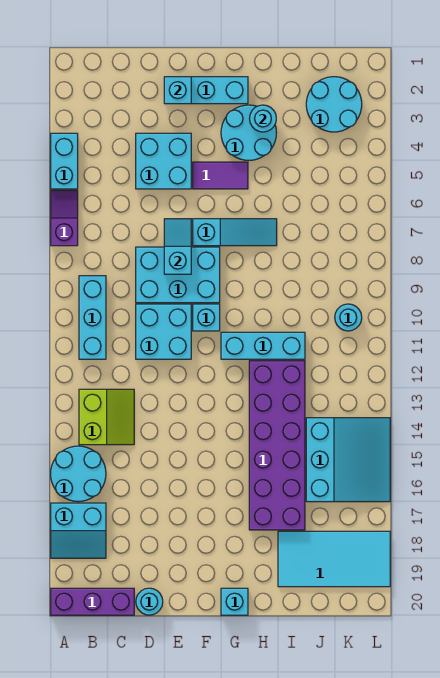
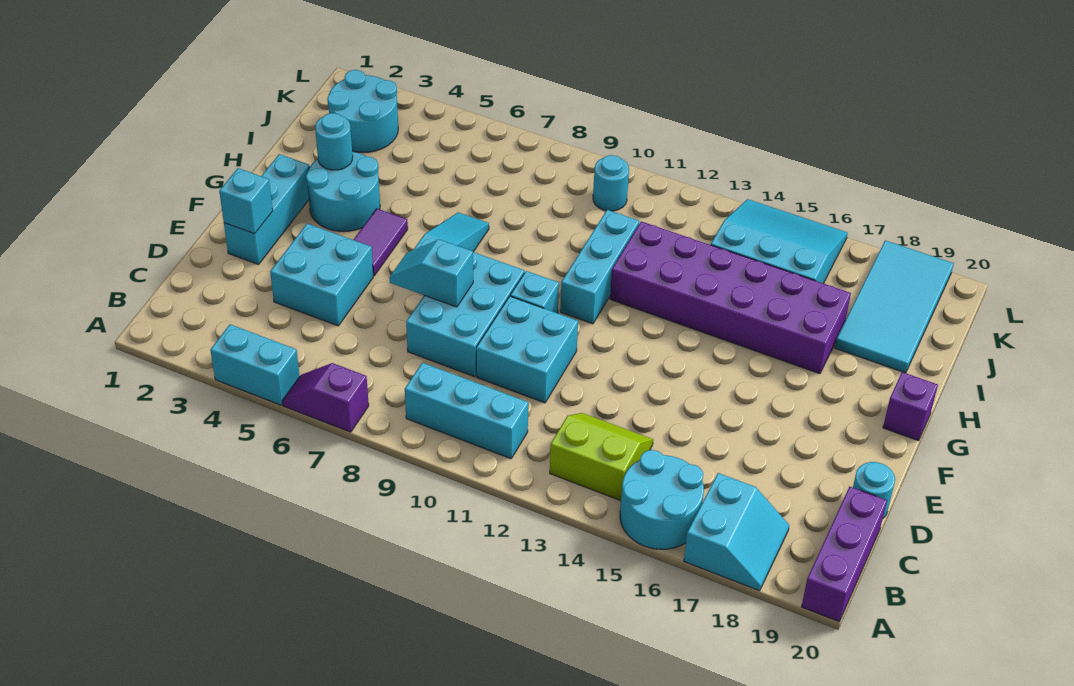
cyan brick G20 level 1 -> purple brick G20 level 1

